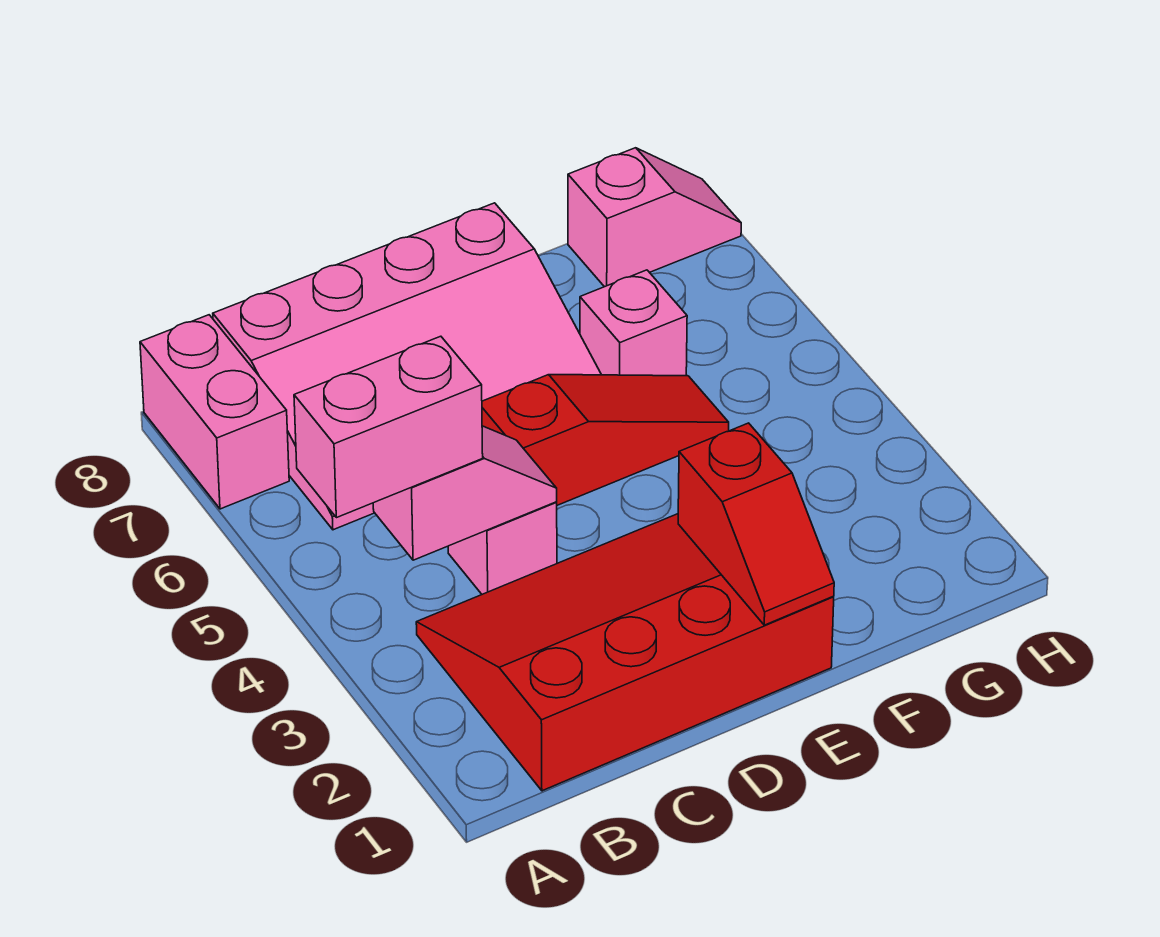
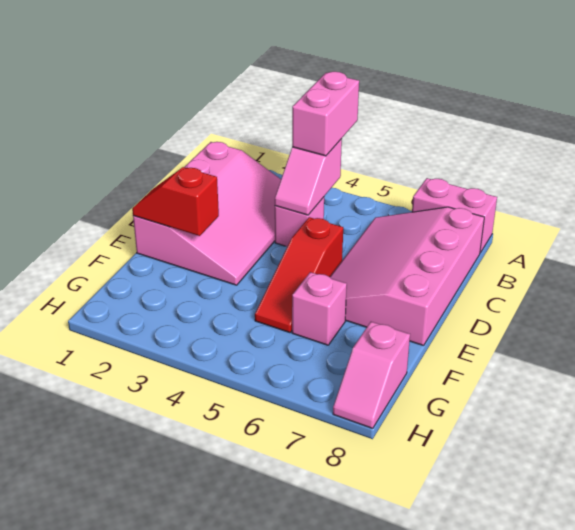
red slope B1:E3 level 1 top 1 -> pink slope B1:E3 level 1 top 1

